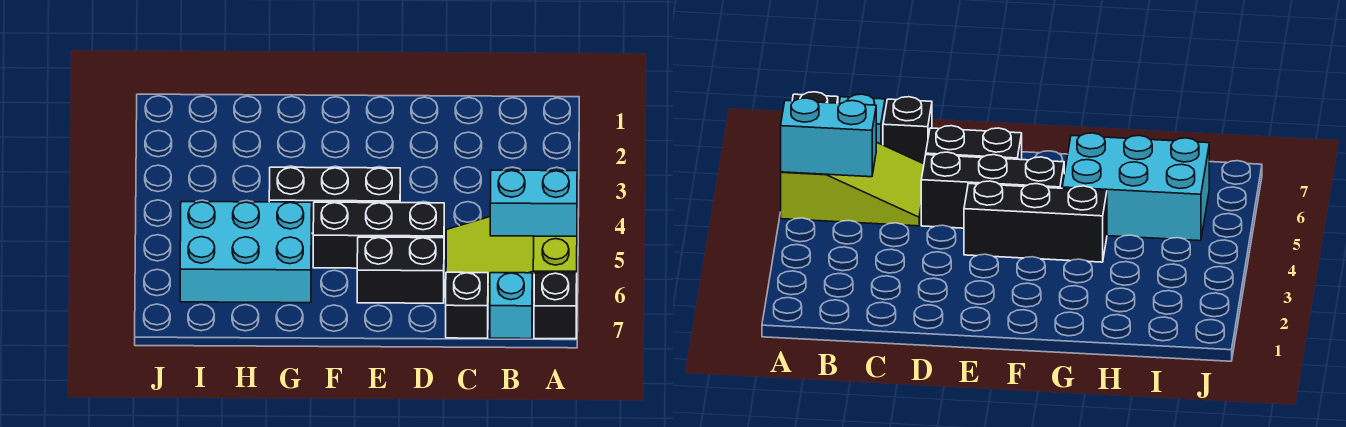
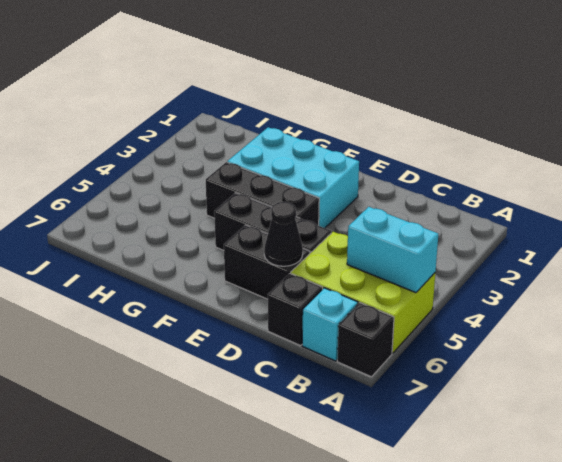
lime slope A5:C6 level 1 top A -> lime brick A5:C6 level 1
none -> black cone D6 level 2
cyan brick G5:I6 level 1 -> cyan brick E2:G3 level 1

